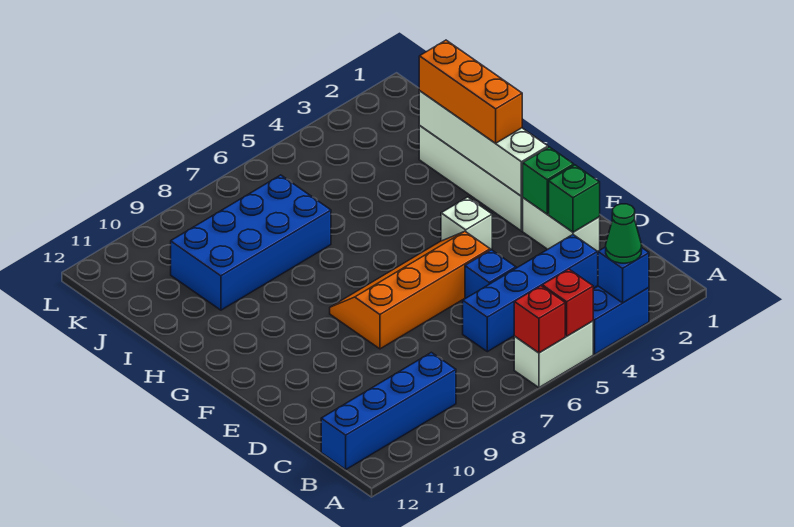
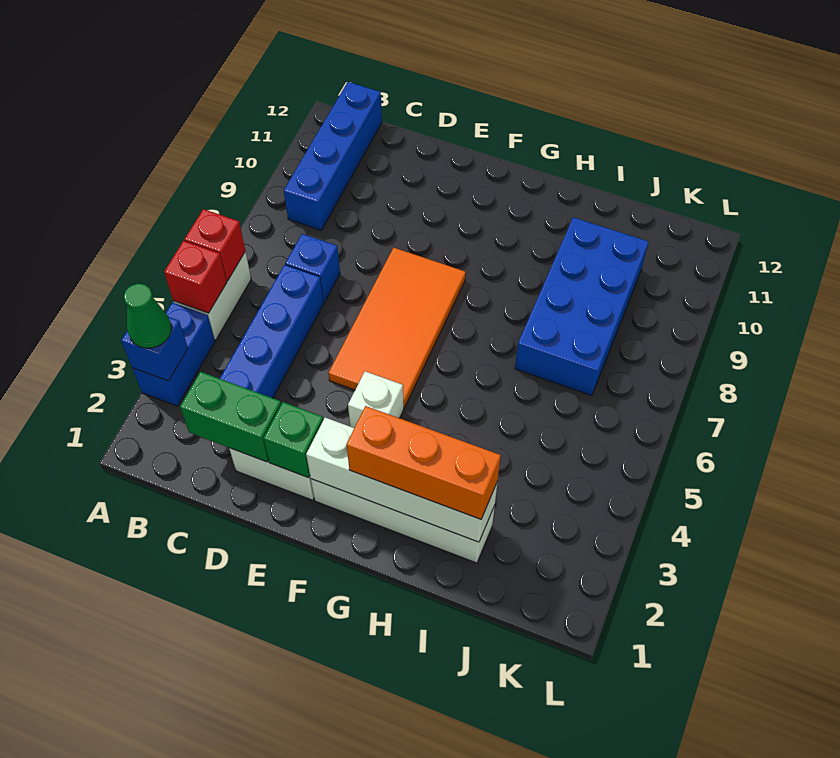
green brick D2 level 2 -> green brick C2:D2 level 2
blue brick D5 level 1 -> blue brick C7 level 1
orange slope E5:F8 level 1 top E -> orange tile E5:F8 level 1

